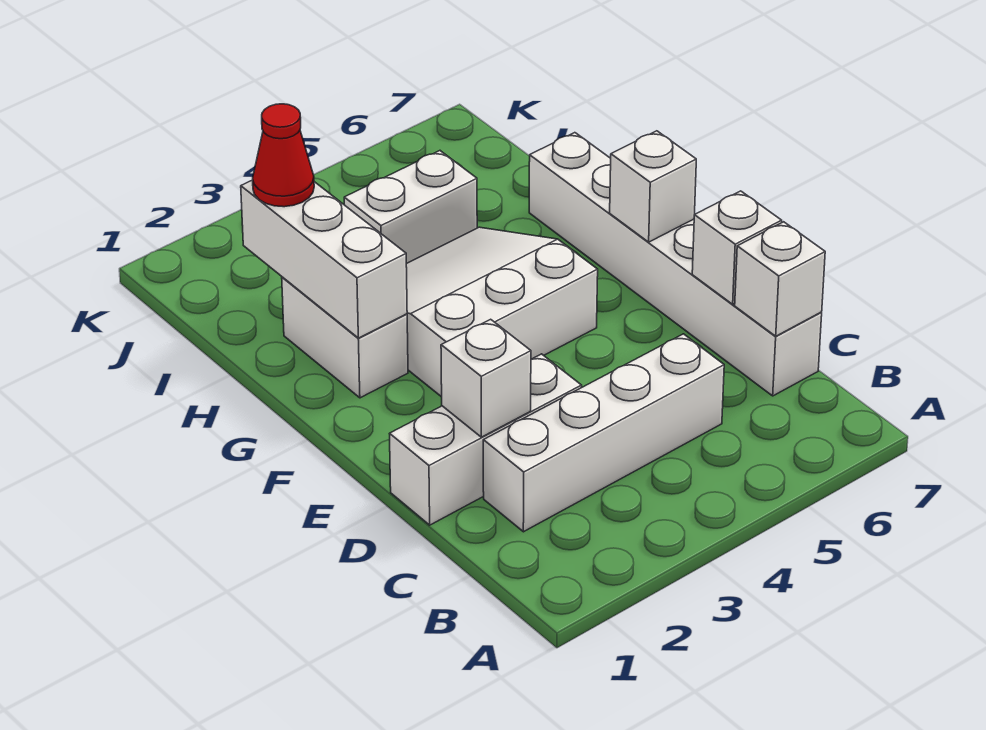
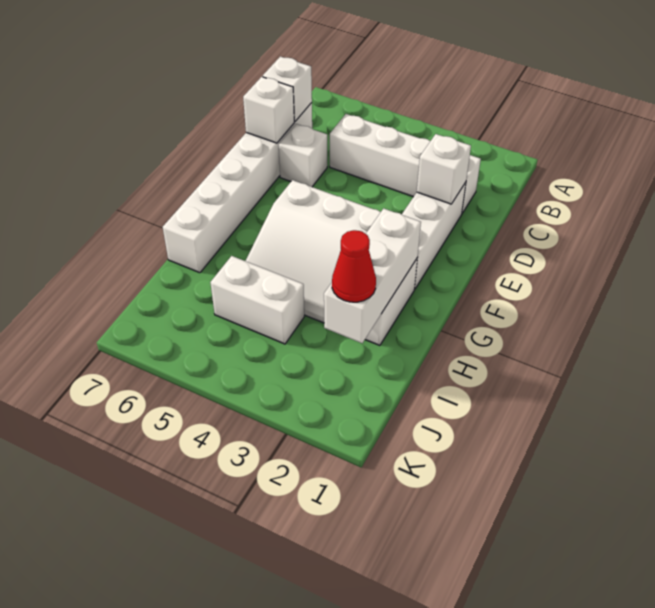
white brick D1:D3 level 1 -> white brick D2:F2 level 1
white brick F7 level 2 -> white brick D6 level 1

